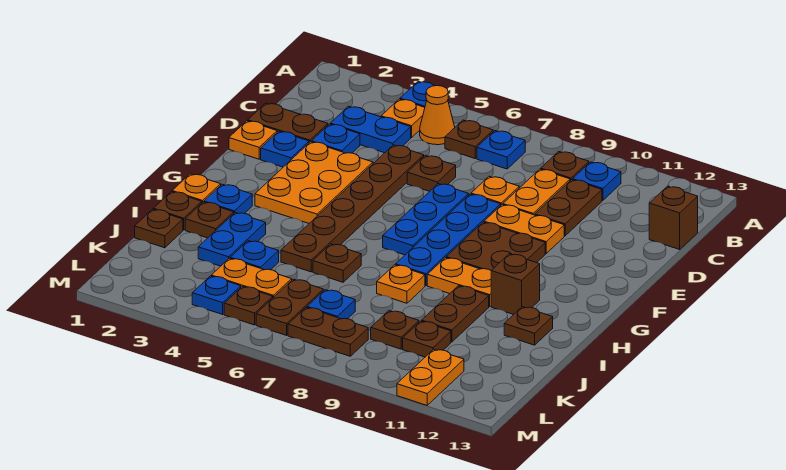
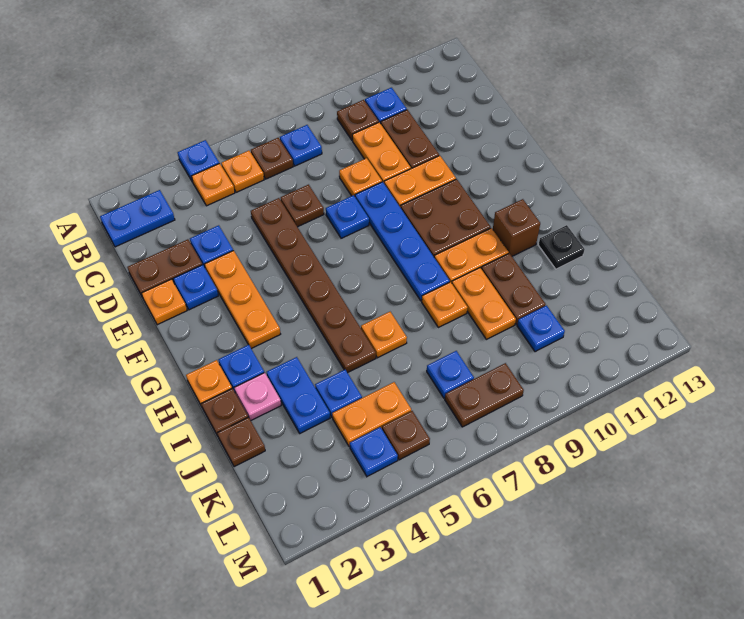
orange cone B5 level 1 -> orange plate B5 level 1
blue plate C3:C4 level 1 -> blue plate B1:B2 level 1
brown brick C13 level 1 -> none
orange plate E3:G4 level 1 -> orange plate E3:G3 level 1
blue plate E7:G7 level 1 -> blue plate E7 level 1
brown plate I2 level 1 -> pink plate I2 level 1
brown plate I6 level 1 -> orange plate I6 level 1
brown plate I12 level 1 -> black plate I12 level 1
brown plate K6:L6 level 1 -> none
brown plate K9 level 1 -> none
brown plate K10 level 1 -> blue plate K10 level 1
orange plate L11:M11 level 1 -> orange plate I9:J9 level 1

